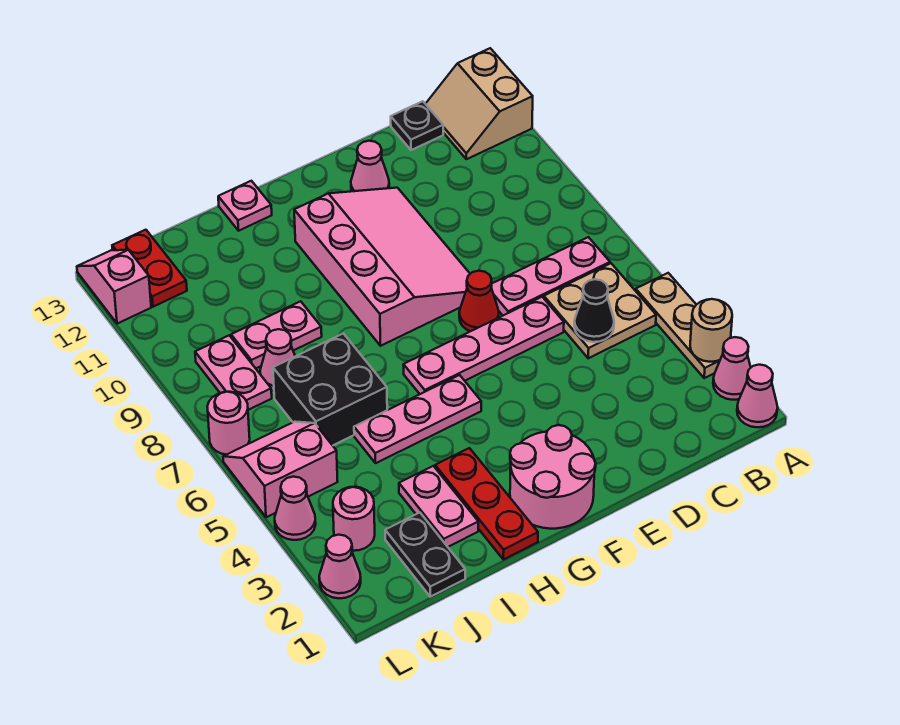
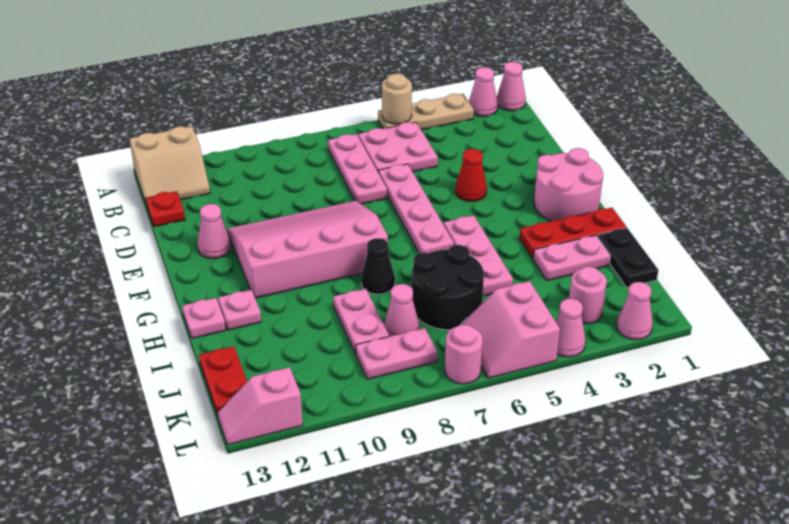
tan round brick A3 level 2 -> tan round brick A5 level 2
tan plate B5:C6 level 1 -> pink plate B5:C6 level 1
black cone C5 level 2 -> black cone H8 level 1
black plate C13 level 1 -> red plate C13 level 1
red cone E7 level 1 -> red cone E4 level 1
none -> pink plate H12 level 1
black brick I6:J7 level 1 -> black round brick I6:J7 level 1
black plate J1:J2 level 1 -> black plate I1:J1 level 1
red plate K12:K13 level 1 -> red plate J13:K13 level 1

